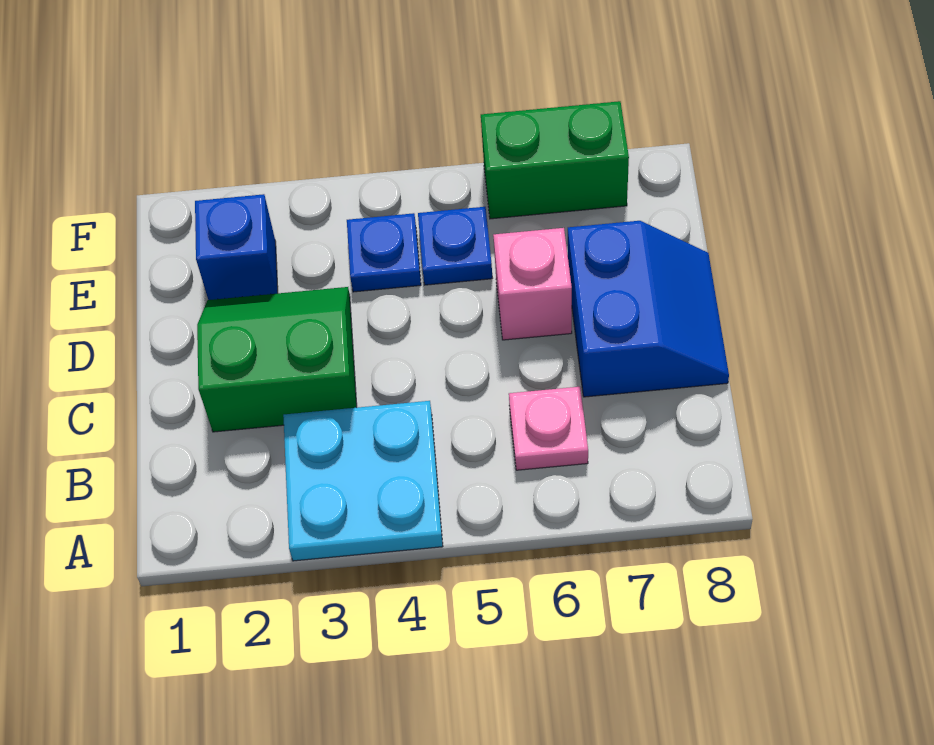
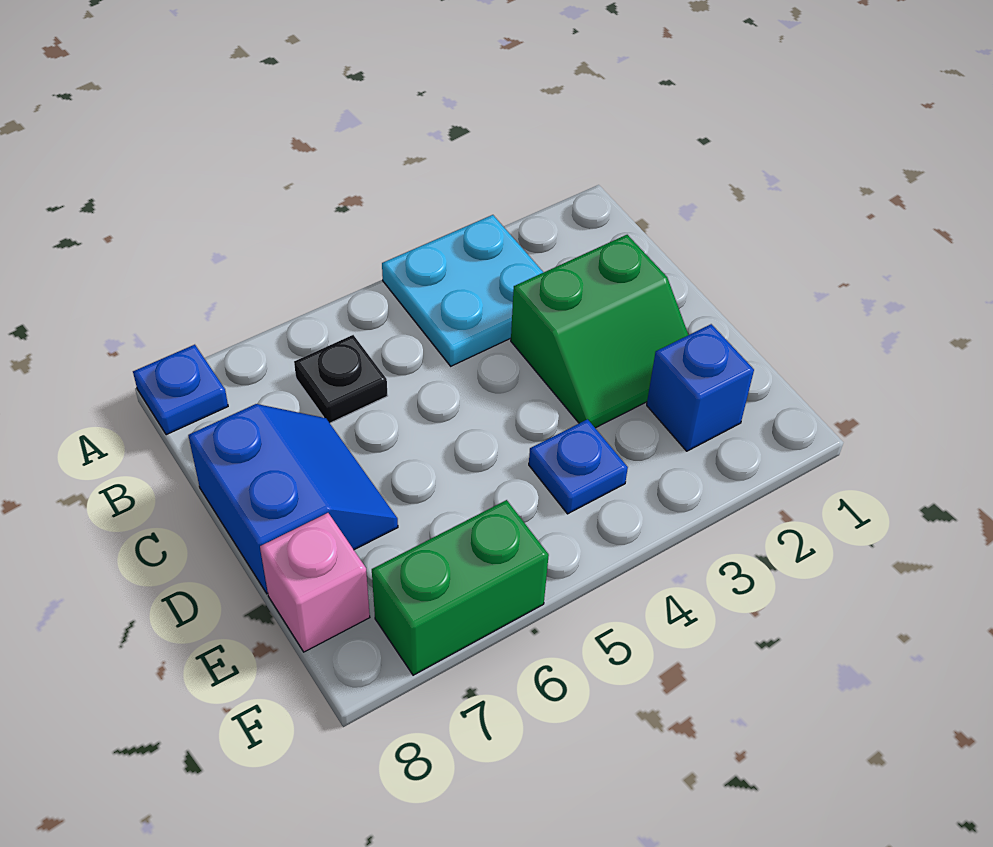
pink plate B6 level 1 -> black plate B6 level 1
blue slope C7:D8 level 1 top 7 -> blue slope C7:D8 level 1 top 8
pink brick D6 level 1 -> pink brick E8 level 1
blue plate E5 level 1 -> blue plate A8 level 1

